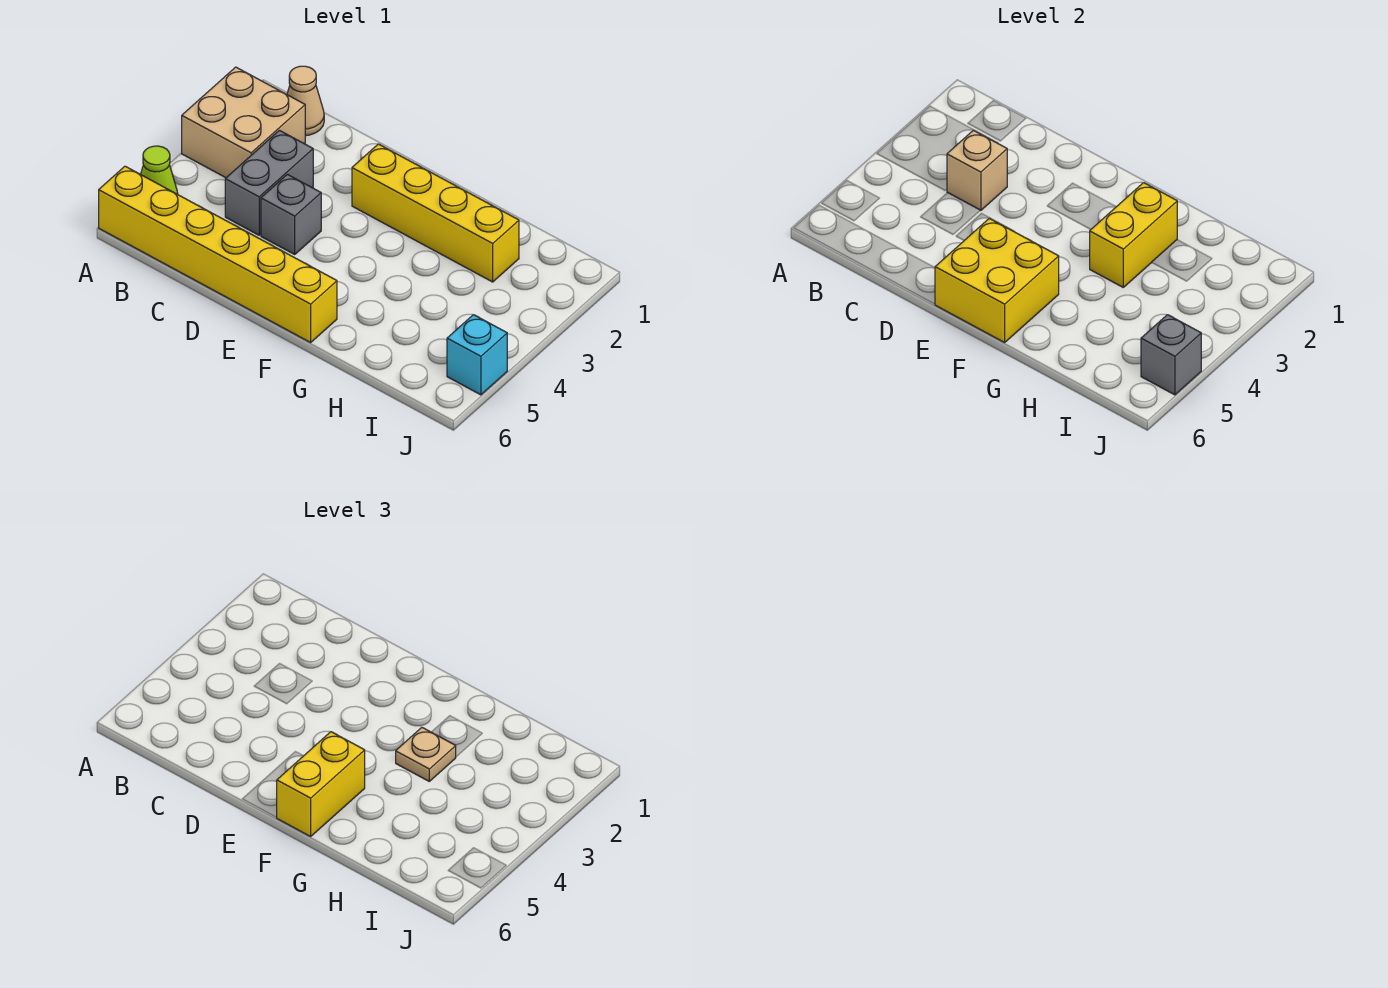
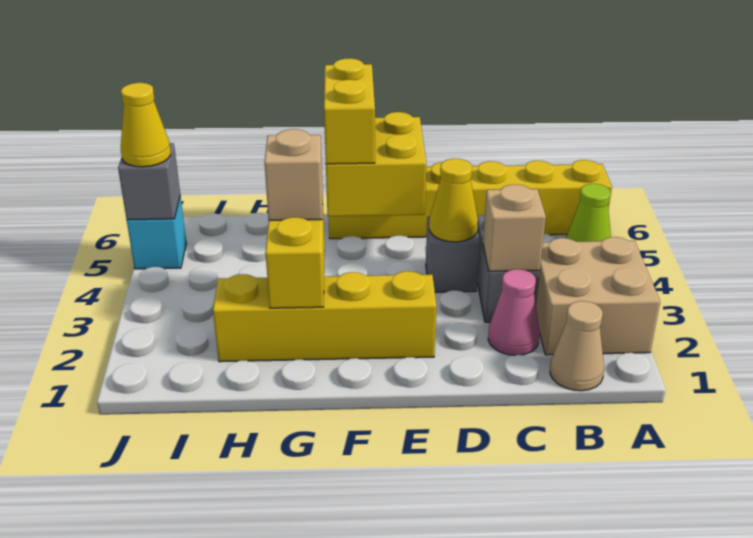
none -> pink cone C2 level 1
none -> yellow cone D4 level 2
tan plate G3 level 3 -> tan brick G3 level 3
none -> yellow cone J5 level 3

